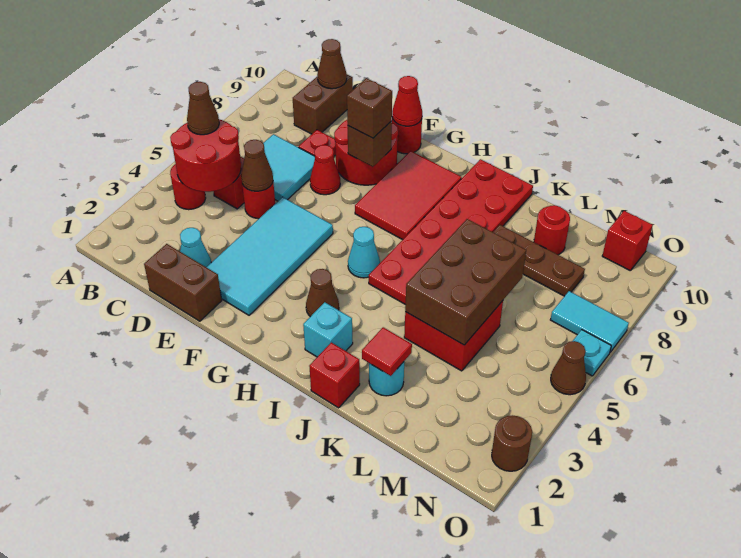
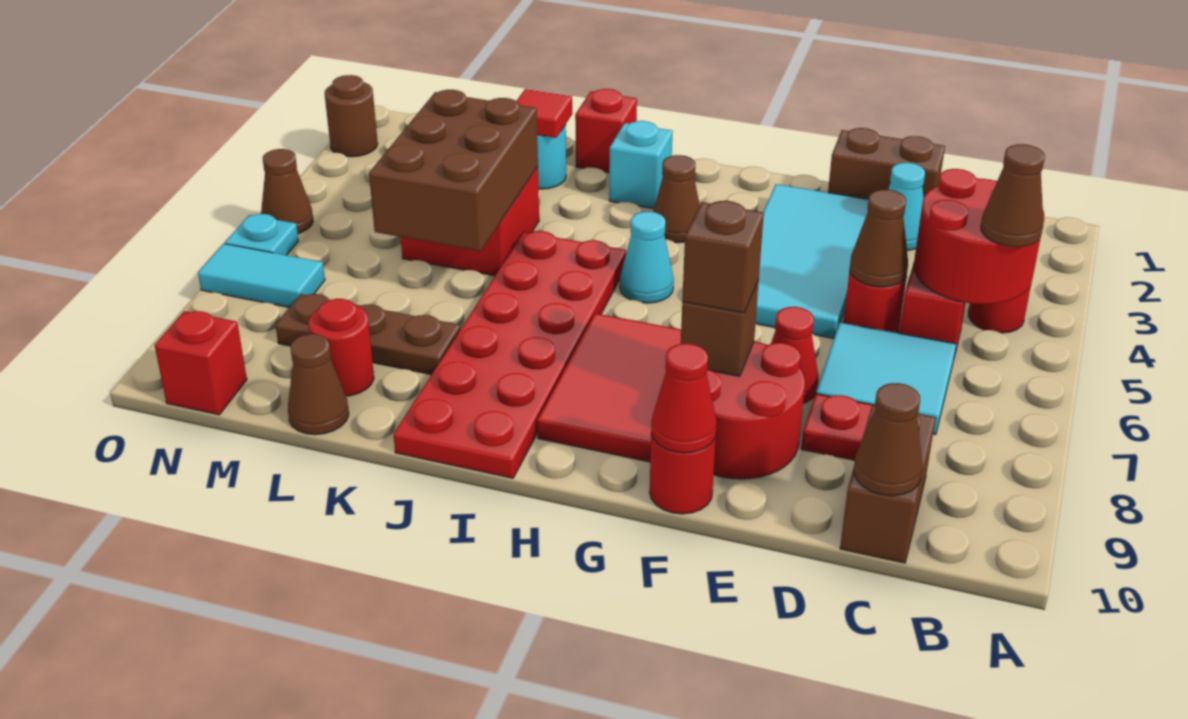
none -> brown cone L10 level 1

